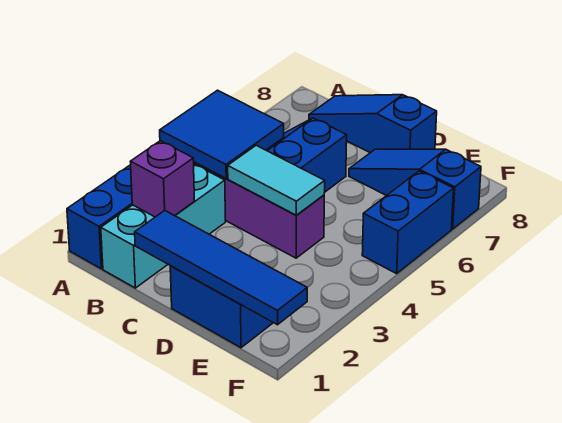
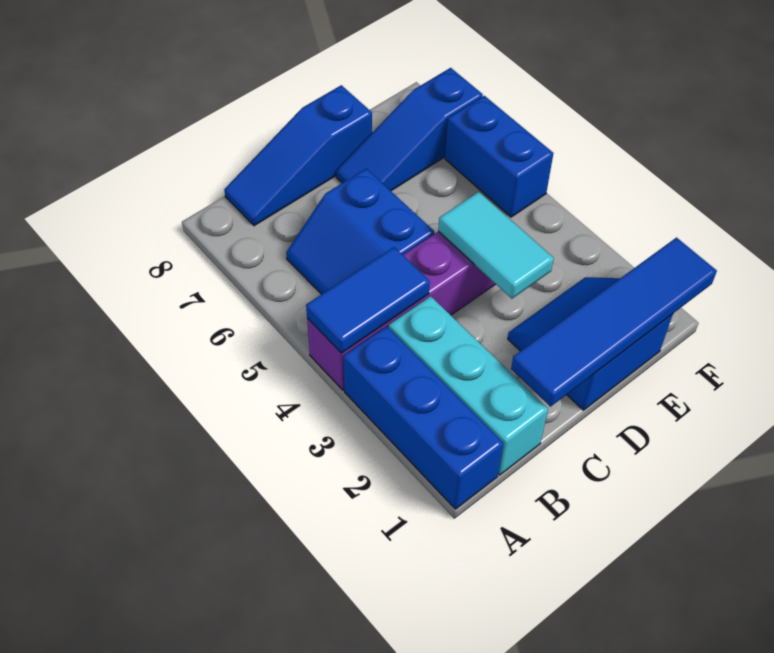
blue tile A4:B5 level 2 -> blue tile A4:B4 level 2
purple brick B2 level 2 -> none
cyan tile C4:D4 level 2 -> cyan tile D3:D4 level 2

